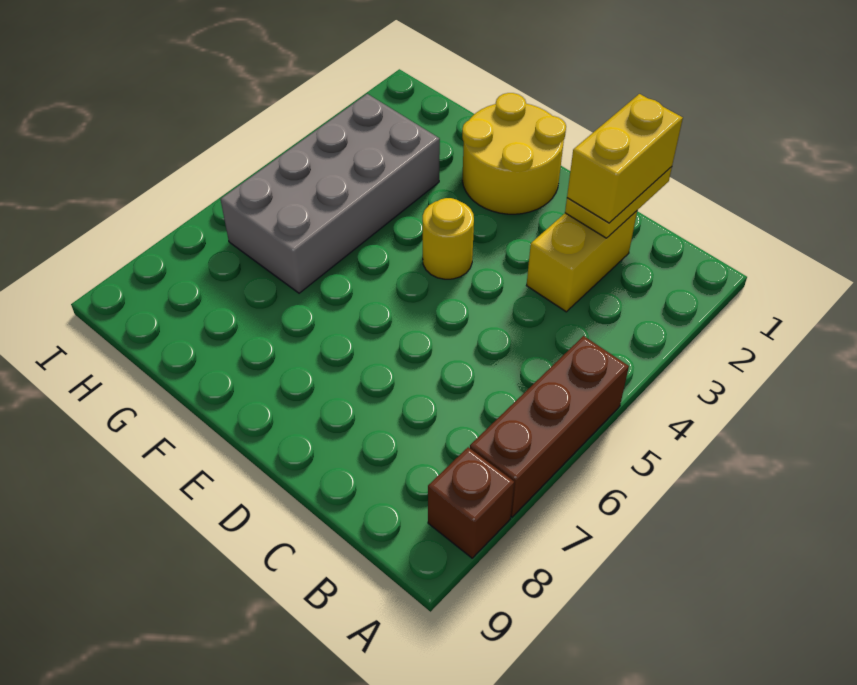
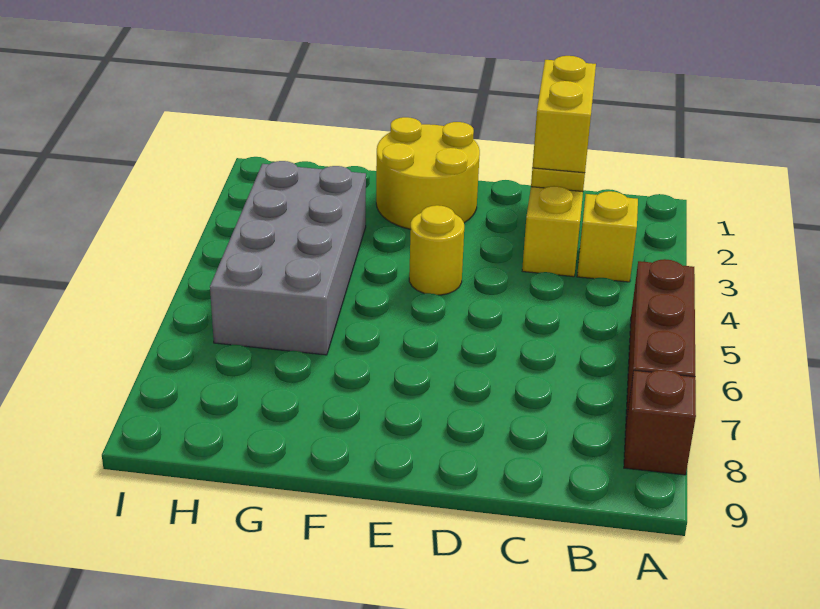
none -> yellow brick B3 level 1

